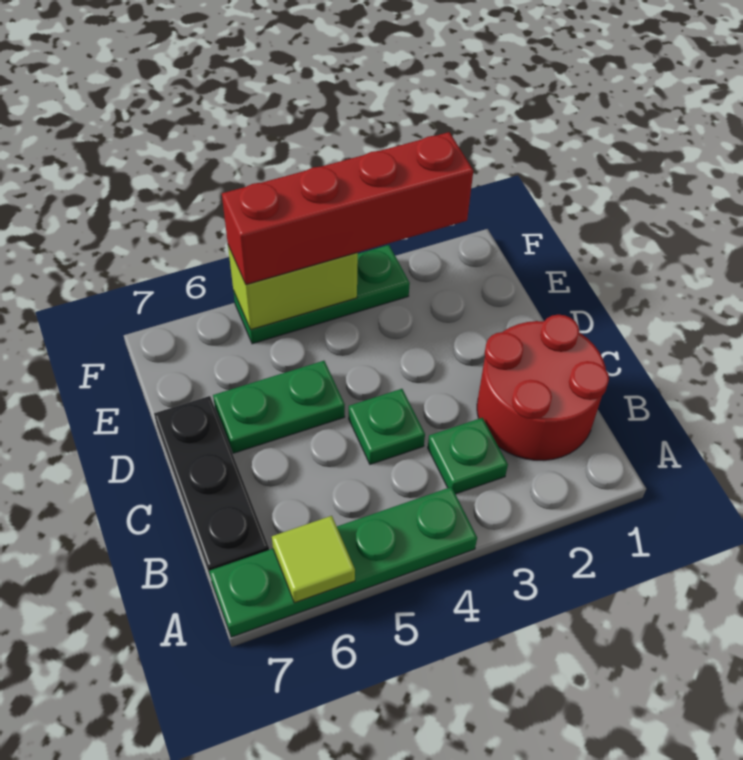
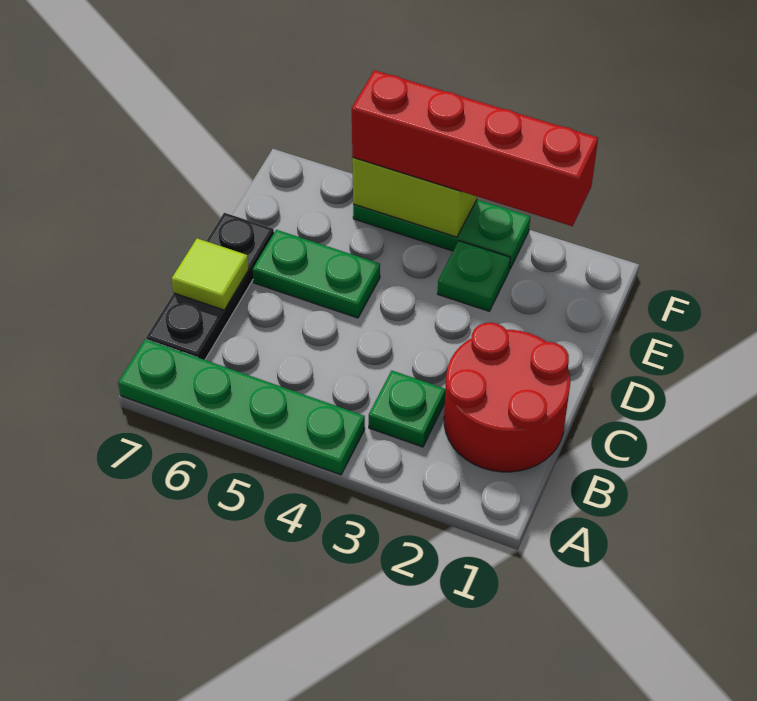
lime tile A6 level 2 -> lime tile C7 level 2
green plate C4 level 1 -> green plate E3 level 1

